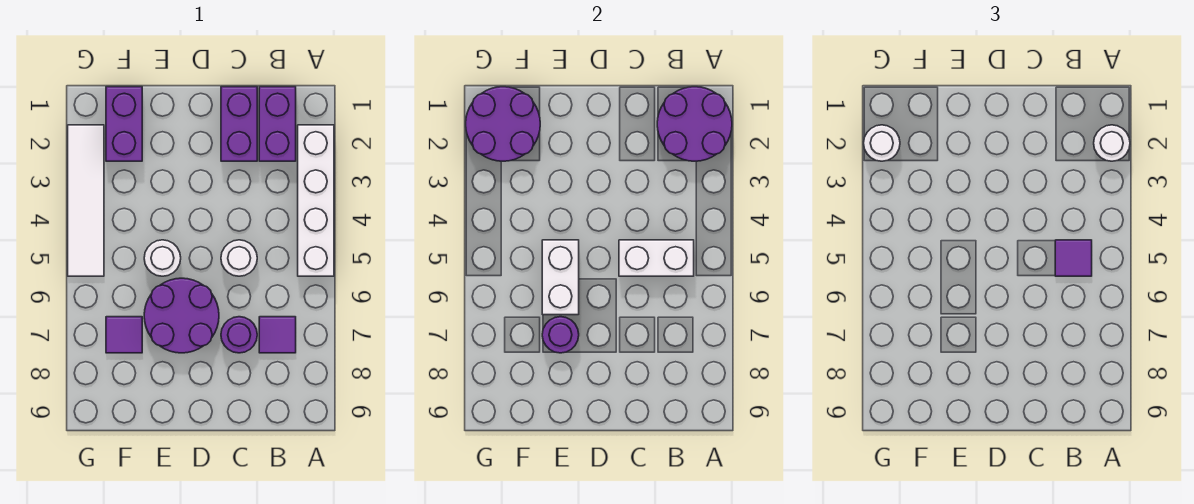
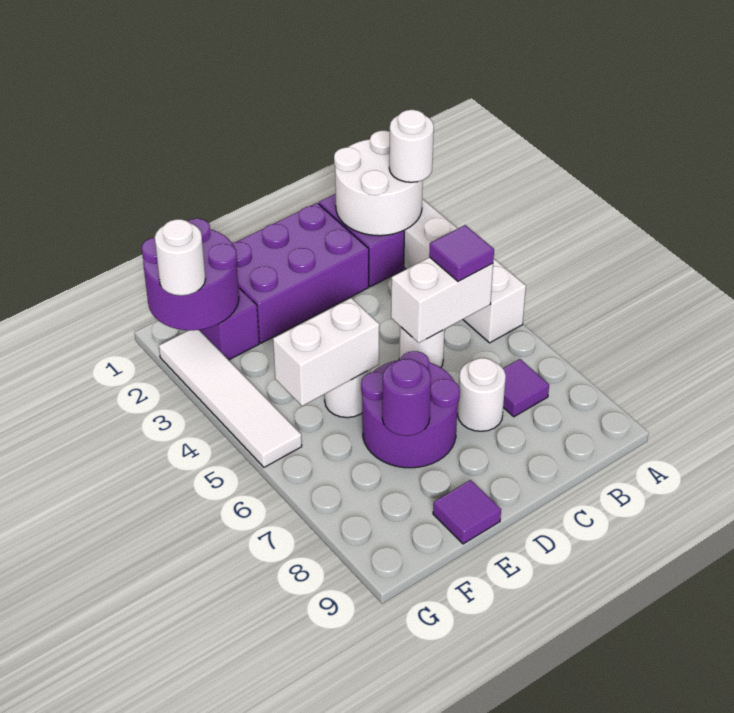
purple round brick A1:B2 level 2 -> white round brick A1:B2 level 2
purple brick C1:C2 level 1 -> purple brick C1:E2 level 1
purple round brick C7 level 1 -> white round brick C7 level 1
white brick E5:E6 level 2 -> white brick E5:F5 level 2
purple tile F7 level 1 -> purple tile E9 level 1

